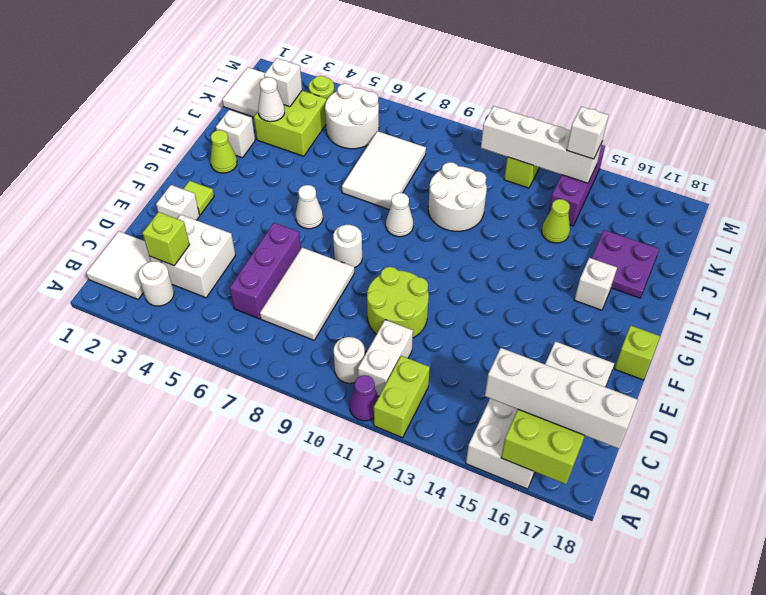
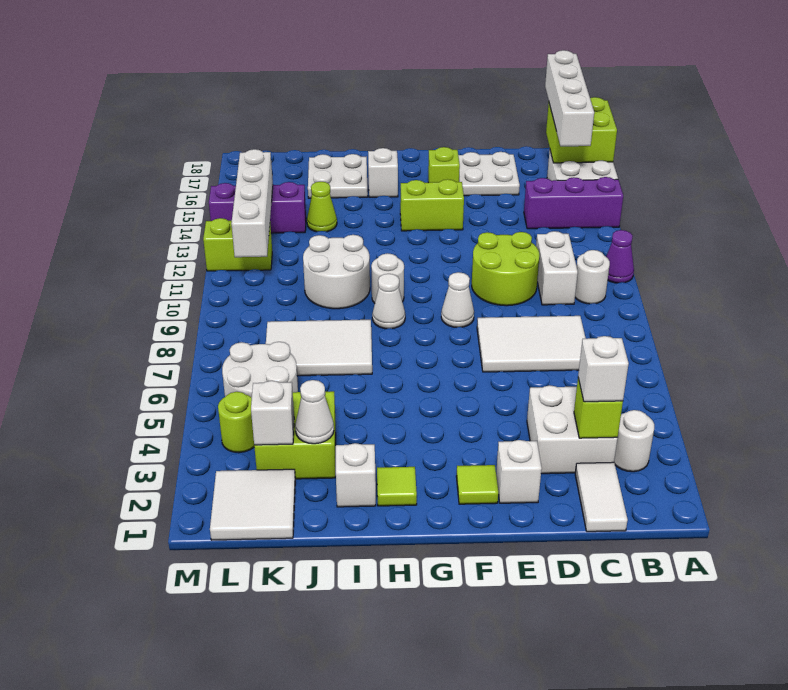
lime brick A12:B12 level 1 -> lime brick F14:G14 level 1
white tile B1:C2 level 1 -> white tile C1:C2 level 1
white brick B11:C11 level 1 -> white brick C10:C11 level 1
purple brick C6:E6 level 1 -> purple brick A14:C14 level 1
white round brick F8 level 1 -> white round brick H10 level 1
lime brick F18 level 1 -> lime brick F16 level 1
white cone G6 level 1 -> white cone F9 level 1
lime cone H2 level 1 -> lime tile H2 level 1
purple plate I16:J17 level 1 -> white plate I16:J17 level 1
white brick L14 level 3 -> white brick C3 level 3

